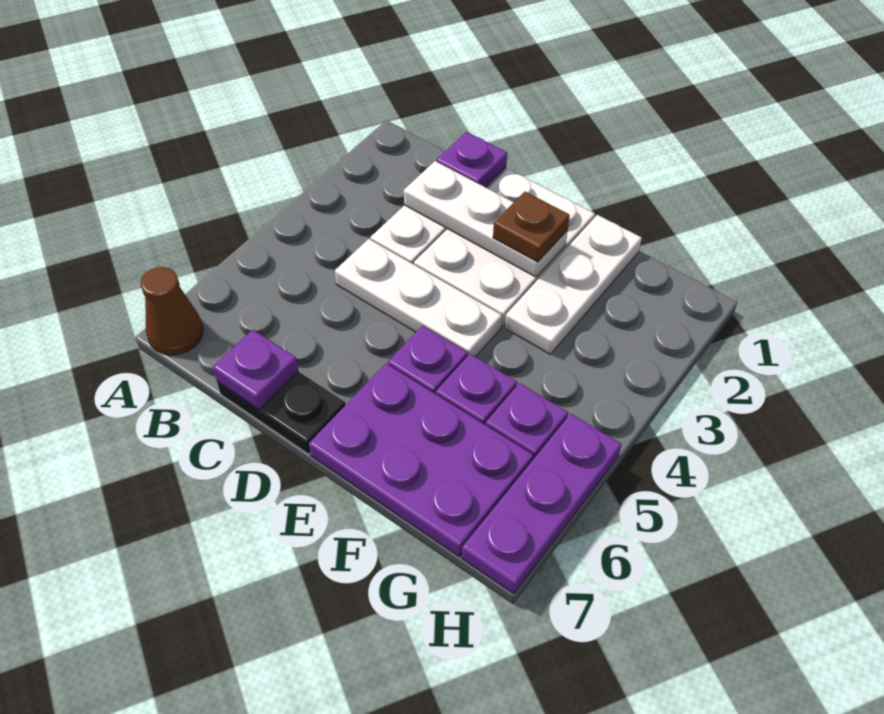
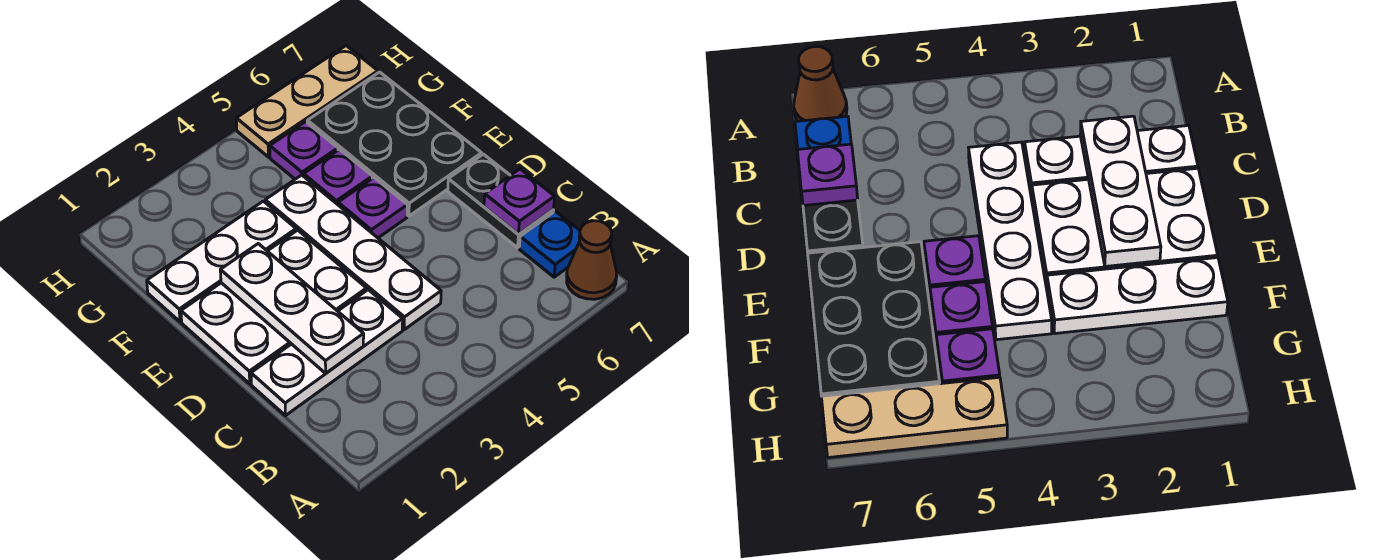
none -> blue plate B7 level 1
purple plate C1 level 2 -> none
white plate C4:E4 level 1 -> white plate C4:F4 level 1
brown plate E2 level 3 -> none
purple plate E6:G7 level 1 -> black plate E6:G7 level 1
purple plate H5:H7 level 1 -> tan plate H5:H7 level 1

